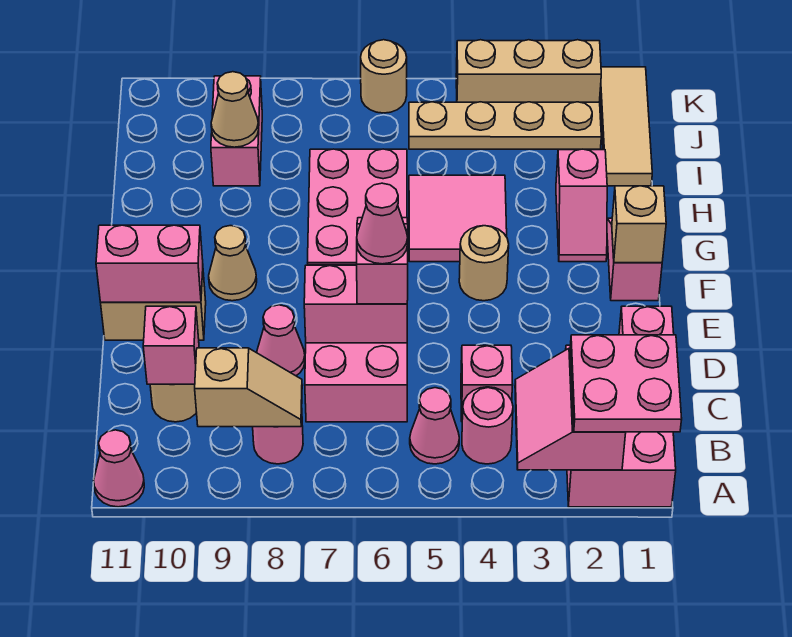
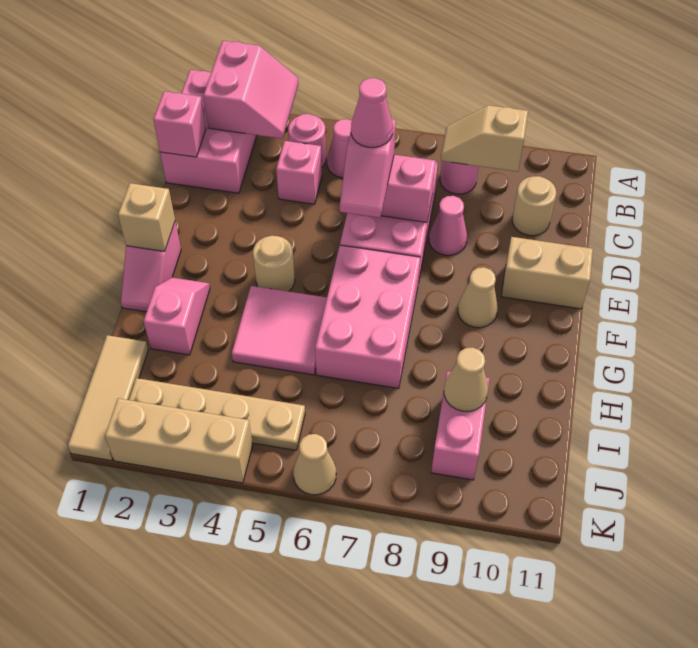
pink plate A1:B2 level 3 -> none
pink cone A11 level 1 -> none
pink brick C10 level 2 -> none
pink brick E10:E11 level 2 -> none
tan round brick K6 level 1 -> tan cone K6 level 1

